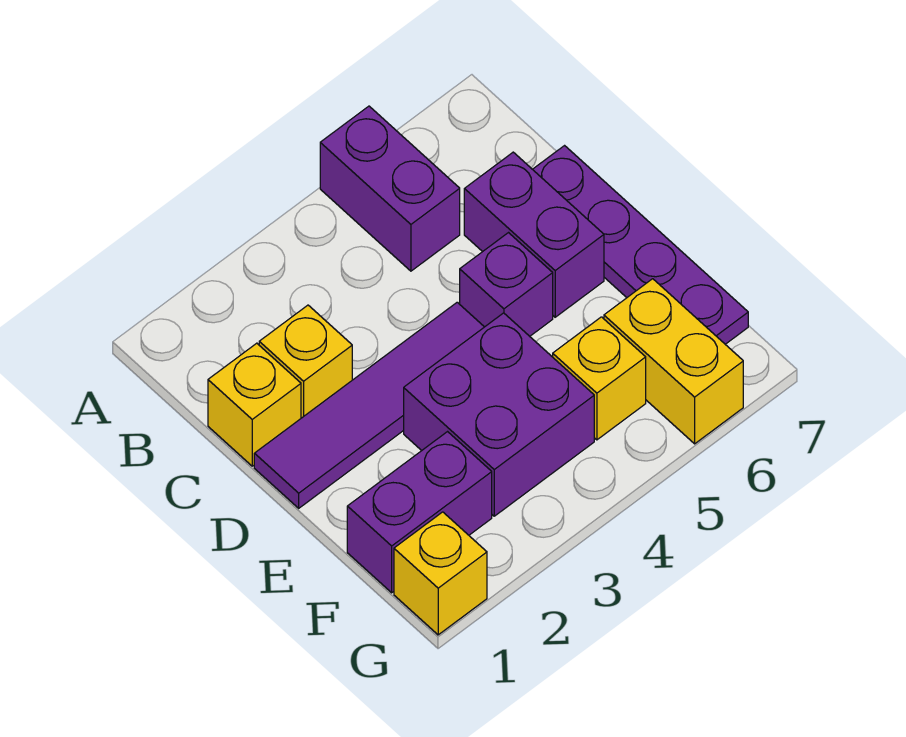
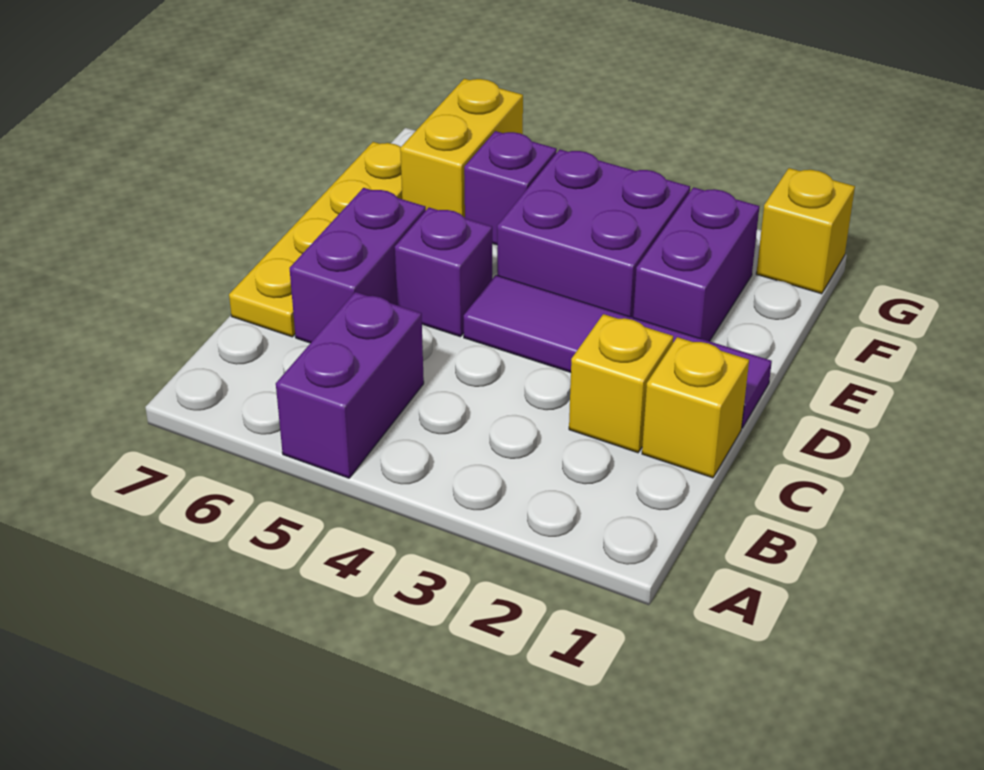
purple plate C7:F7 level 1 -> yellow plate C7:F7 level 1
purple brick F1:F2 level 1 -> purple brick E2:F2 level 1
yellow brick F5 level 1 -> purple brick F5 level 1

